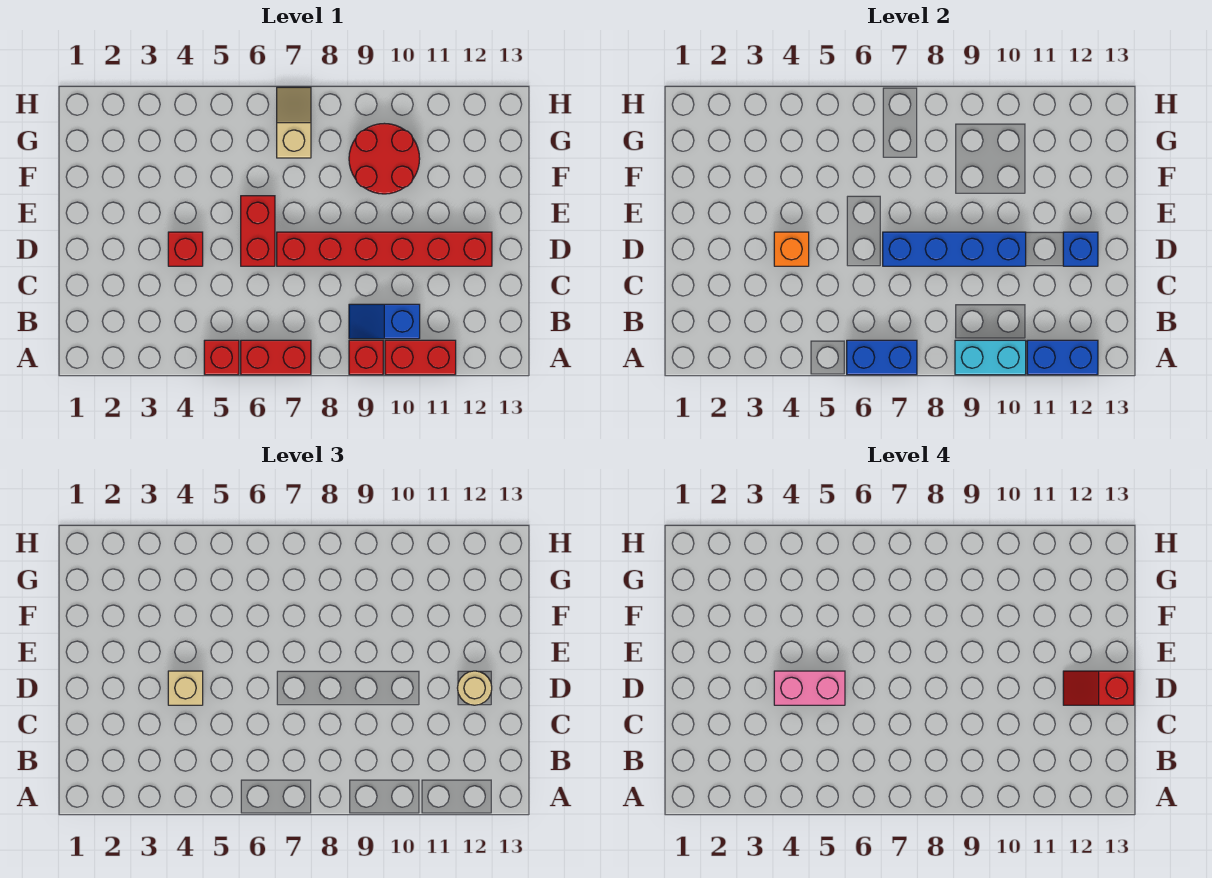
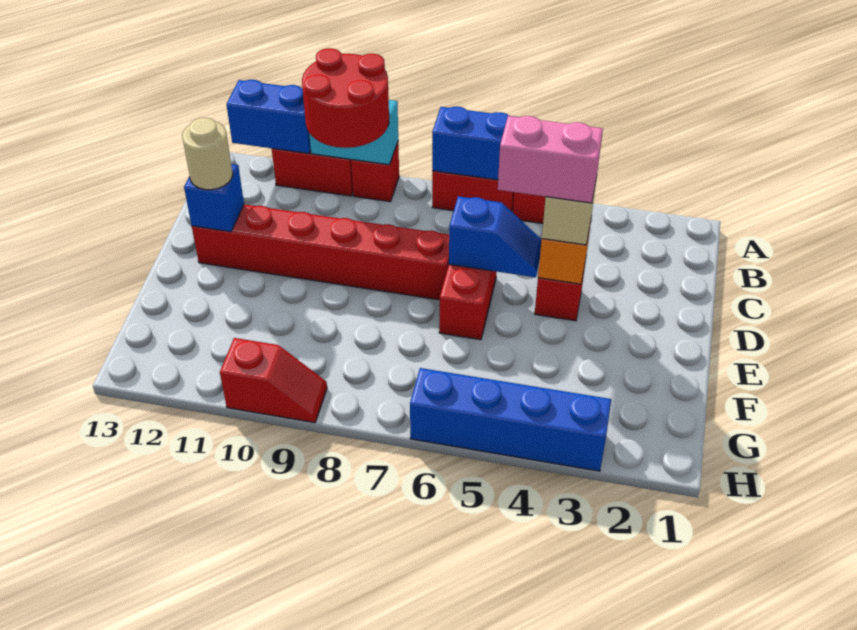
blue slope B9:B10 level 1 top 10 -> blue slope D5:D6 level 2 top 6
blue brick D7:D10 level 2 -> blue brick H3:H6 level 1
red slope D12:D13 level 4 top 13 -> red slope H9:H10 level 1 top 10
red round brick F9:G10 level 1 -> red round brick A9:B10 level 3
tan slope G7:H7 level 1 top G -> none

